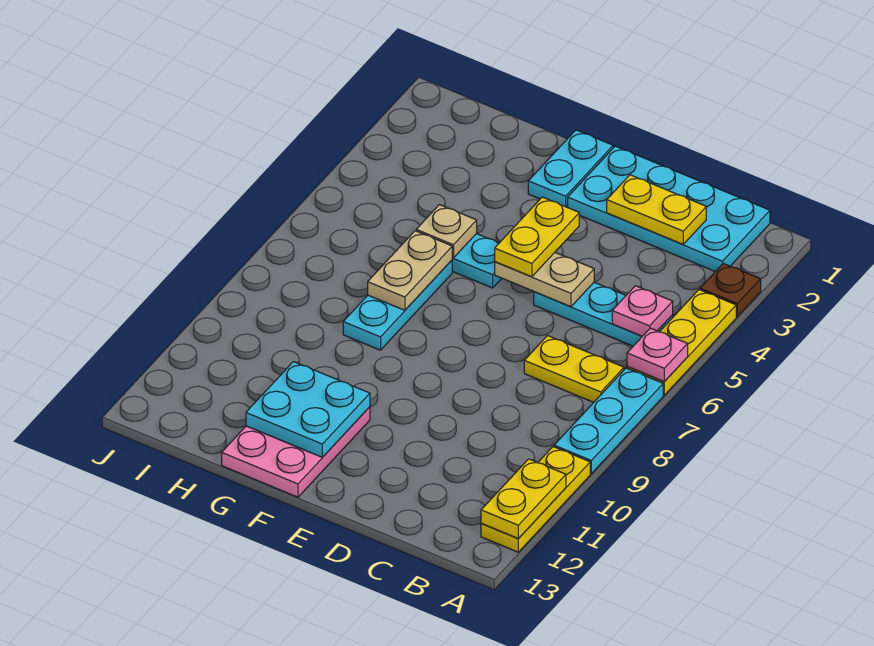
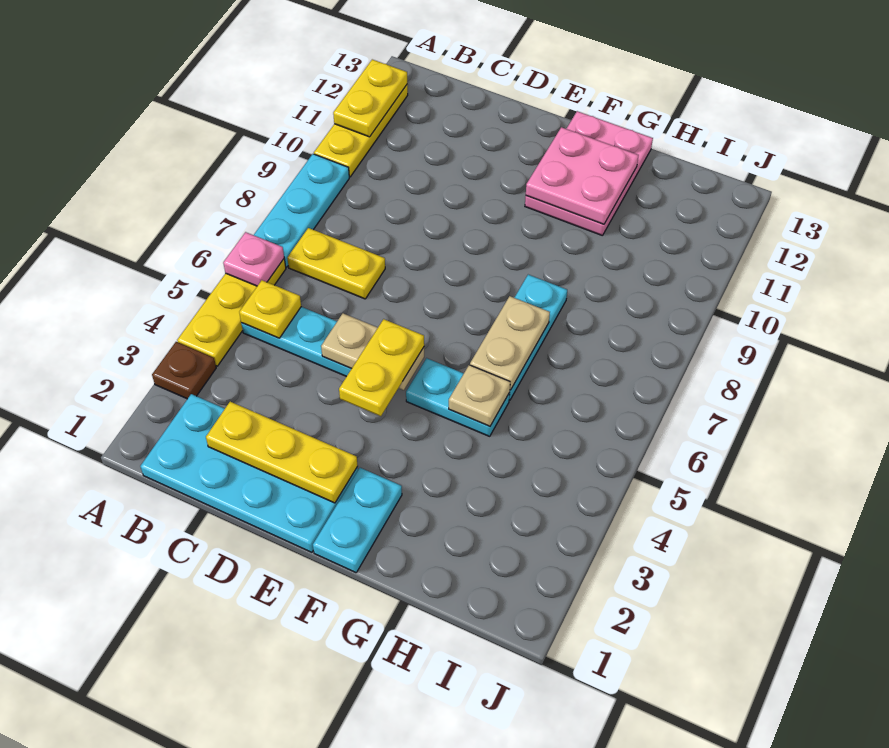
pink plate B5 level 2 -> yellow plate B5 level 2
yellow plate C2:D2 level 2 -> yellow plate C2:E2 level 2
cyan plate F11:G12 level 2 -> pink plate F11:G12 level 2

